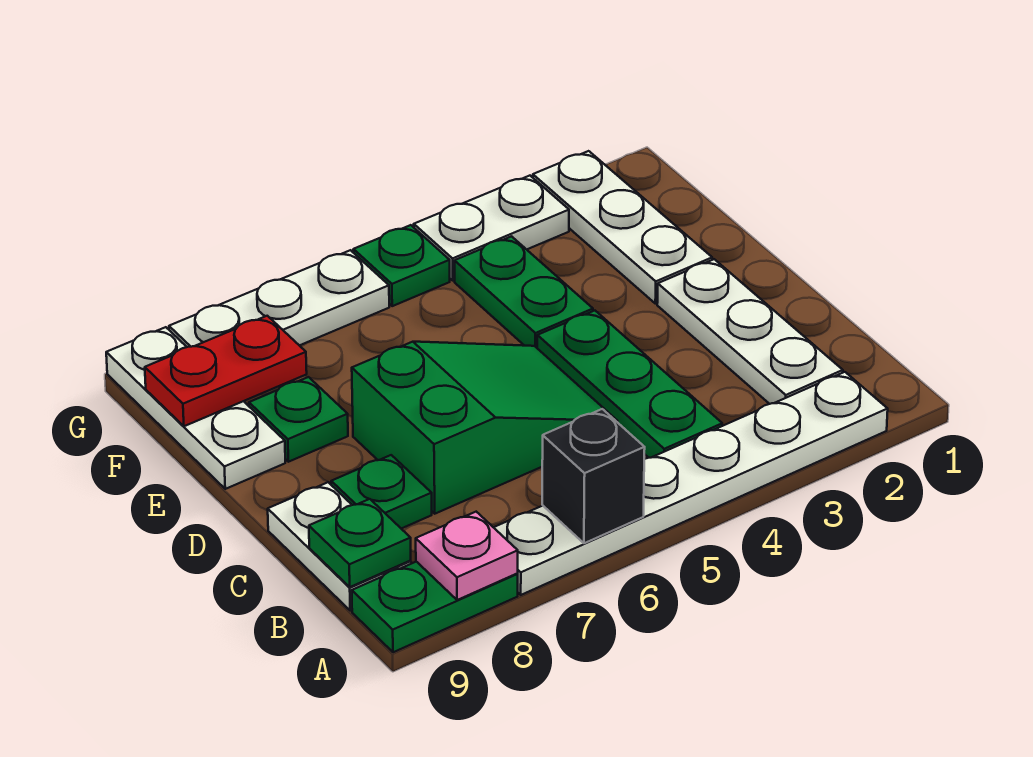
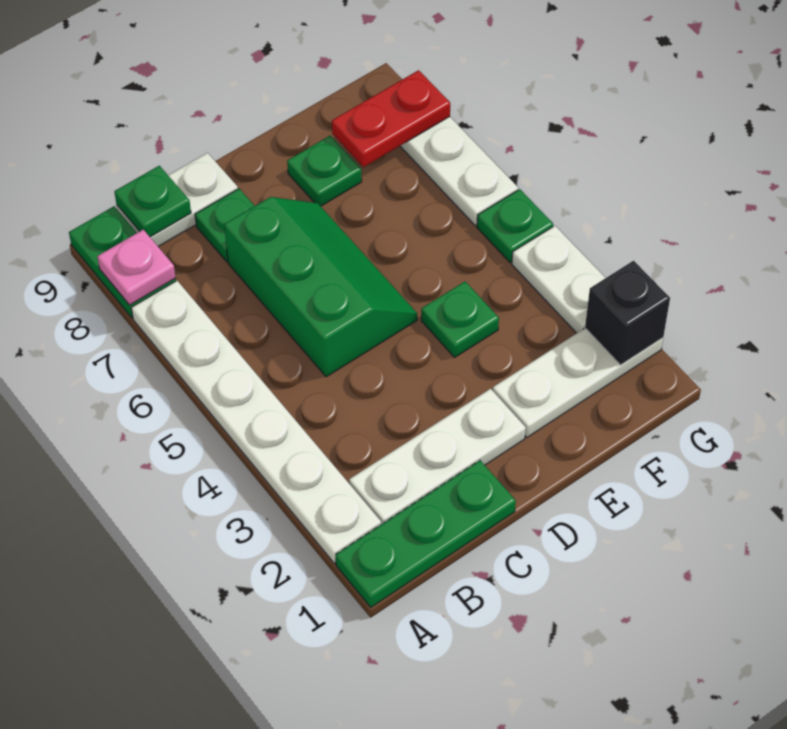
black brick A6 level 2 -> black brick G2 level 2
green plate B4:D4 level 1 -> green plate A1:C1 level 1
green slope C5:D7 level 1 top 7 -> green slope C5:D7 level 1 top C
green plate E4:F4 level 1 -> green plate E4 level 1
white plate E9:G9 level 1 -> none
red plate F8:F9 level 2 -> red plate F8:G8 level 2

